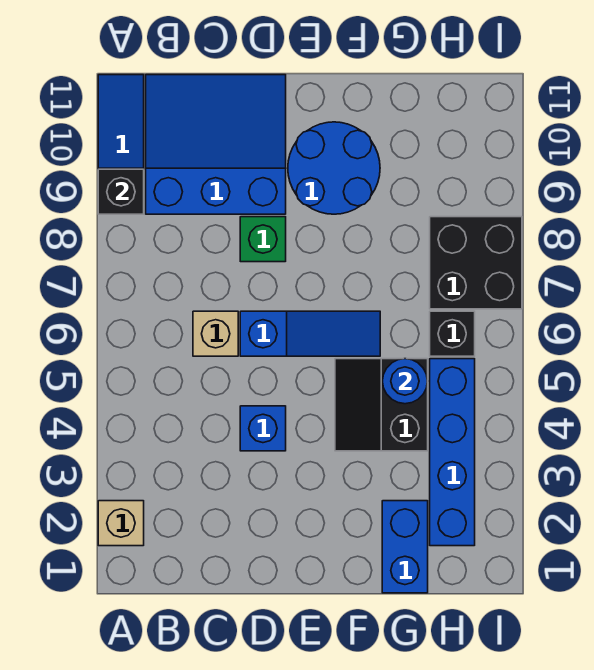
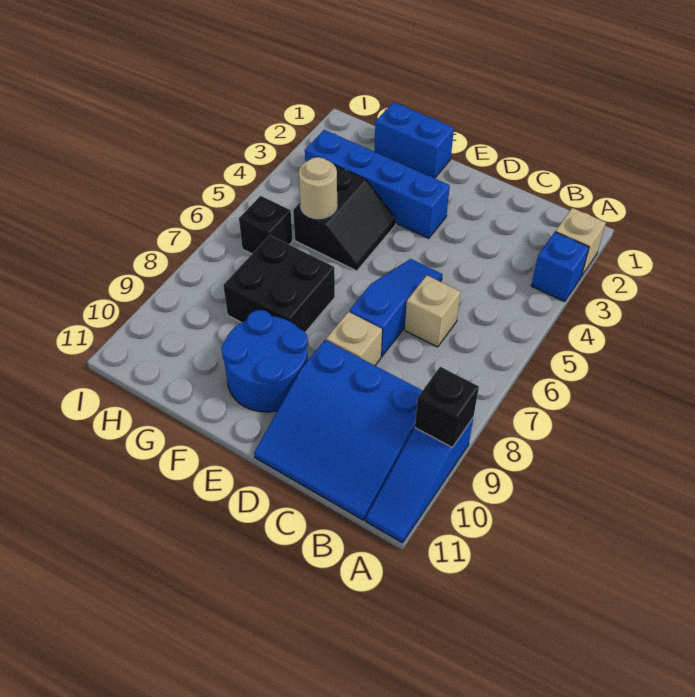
blue brick D4 level 1 -> blue brick A3 level 1
blue slope D6:F6 level 1 top D -> blue slope D5:D7 level 1 top 7
green brick D8 level 1 -> tan brick D8 level 1
blue brick G1:G2 level 1 -> blue brick F1:G1 level 1
blue round brick G5 level 2 -> tan round brick G5 level 2
blue brick H2:H5 level 1 -> blue brick E3:H3 level 1
black brick H7:I8 level 1 -> black brick F7:G8 level 1

